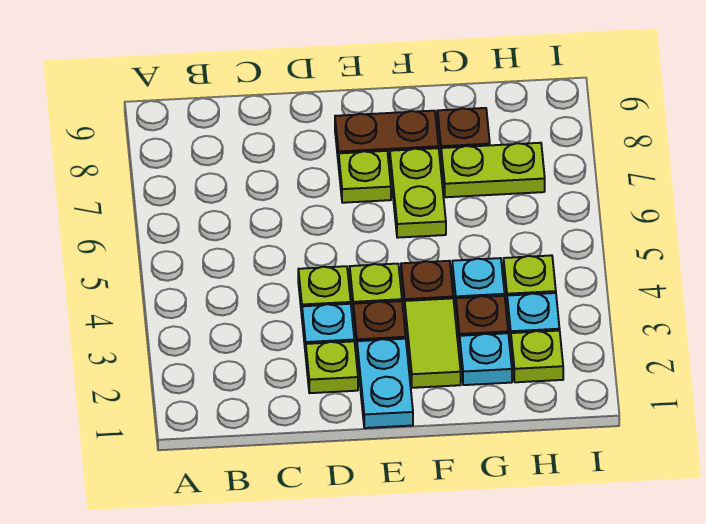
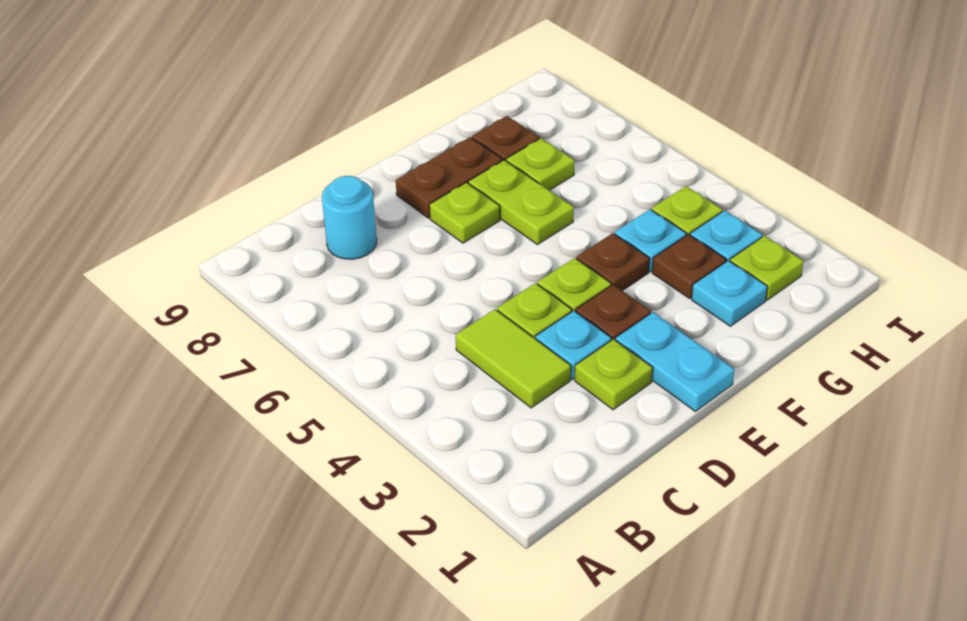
none -> cyan round brick C8 level 1
lime tile F2:F3 level 1 -> lime tile C3:C4 level 1
lime plate G7:H7 level 1 -> lime plate G7 level 1

